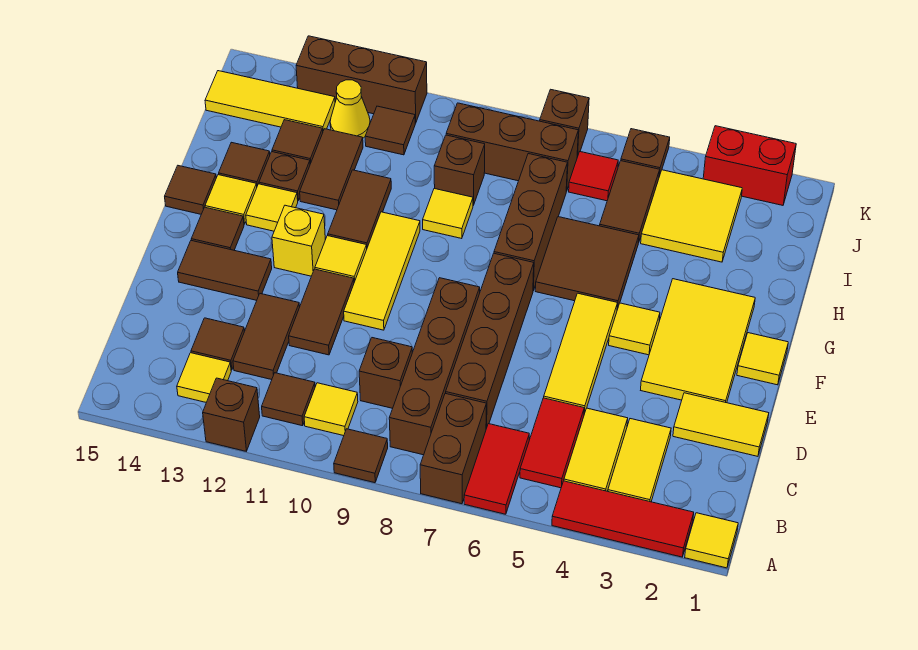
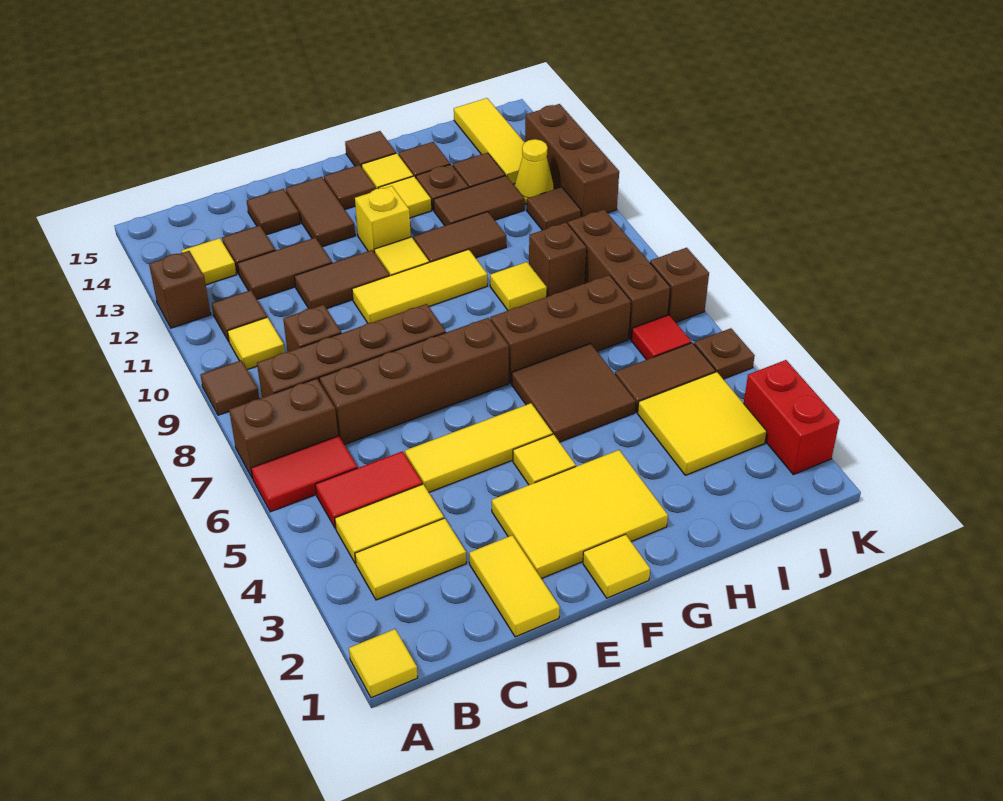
red tile A2:A4 level 1 -> none
none -> brown tile D14 level 1

